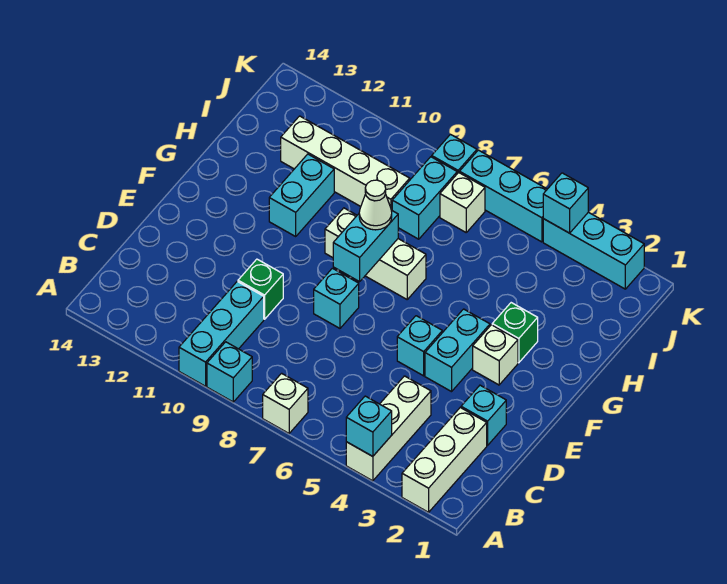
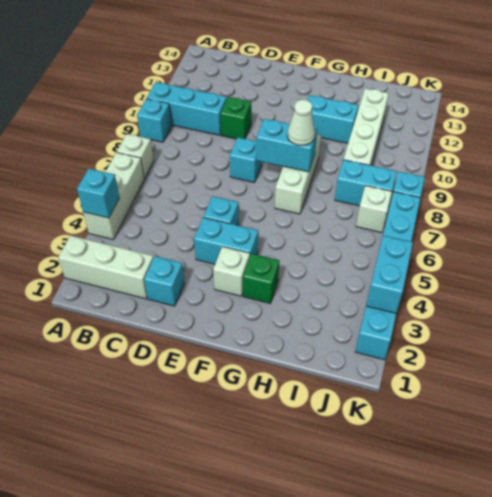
white brick A4:C4 level 1 -> white brick A4:A6 level 1
cyan brick K4 level 2 -> cyan brick K3:K4 level 2

